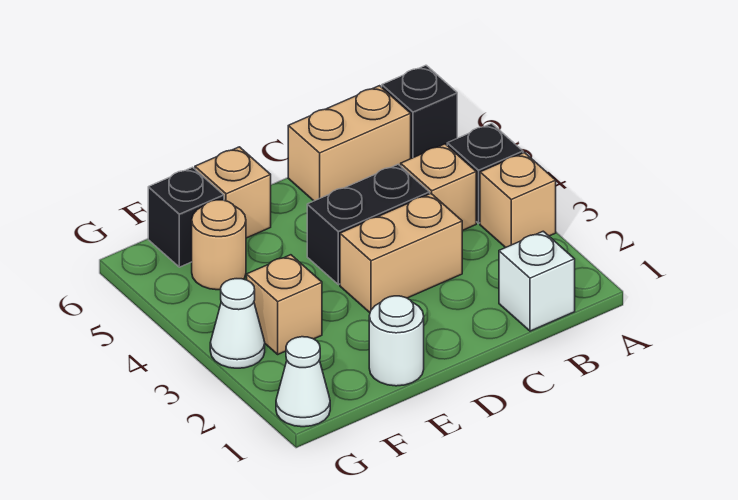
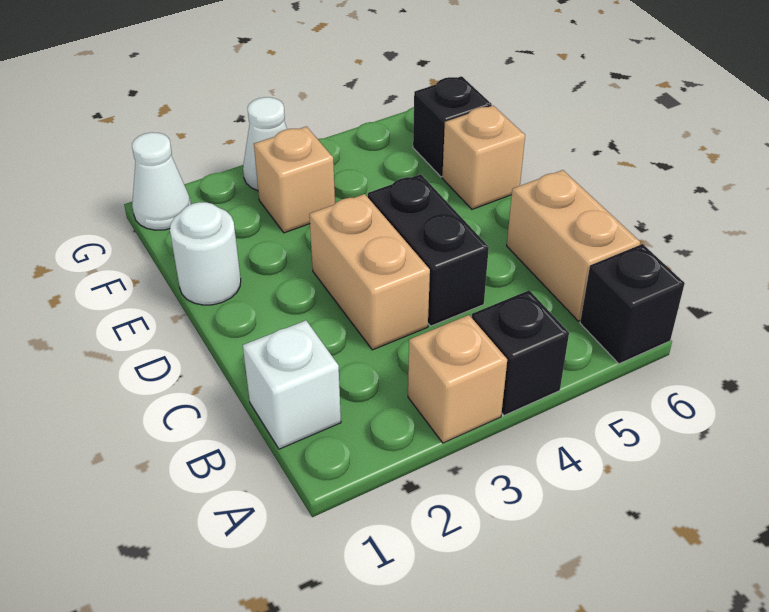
tan brick B4 level 1 -> none
tan round brick F5 level 1 -> none

